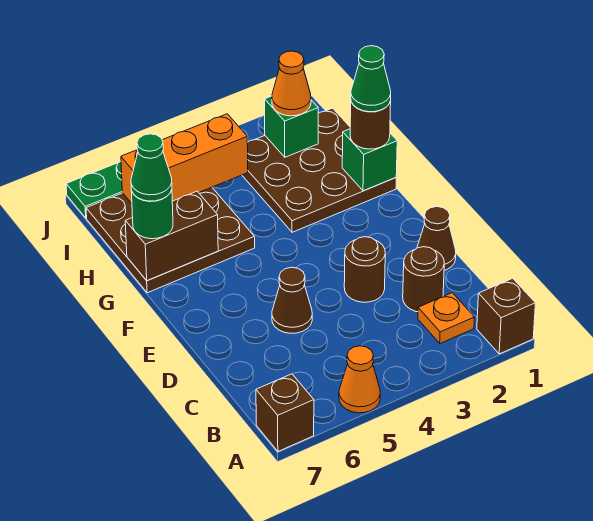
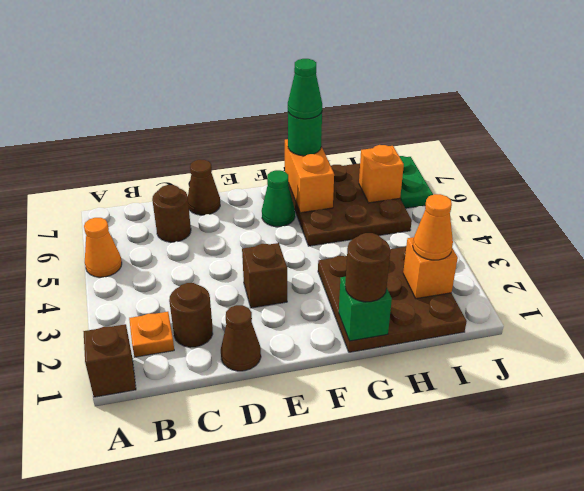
brown brick A7 level 1 -> brown brick E3 level 1
brown round brick D3 level 1 -> brown round brick C6 level 1
brown cone D5 level 1 -> brown cone D7 level 1
green cone G1 level 4 -> green cone F6 level 1
brown brick G6:G7 level 2 -> orange brick G6:G7 level 2
green brick I2 level 2 -> orange brick I2 level 2
orange brick I4:I6 level 2 -> orange brick I6 level 2

